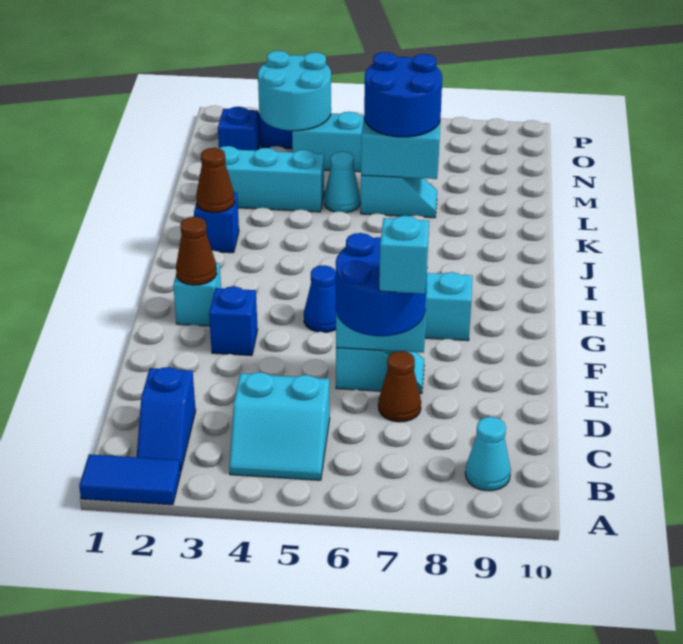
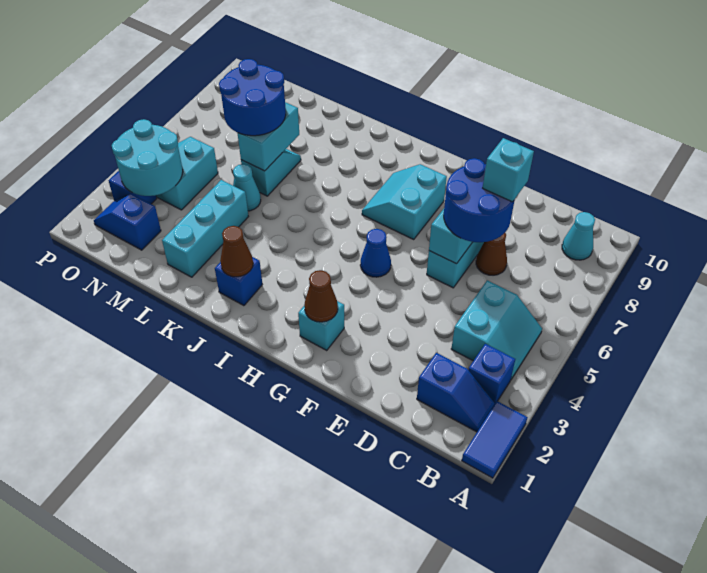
blue brick F3 level 1 -> blue brick B3 level 1

